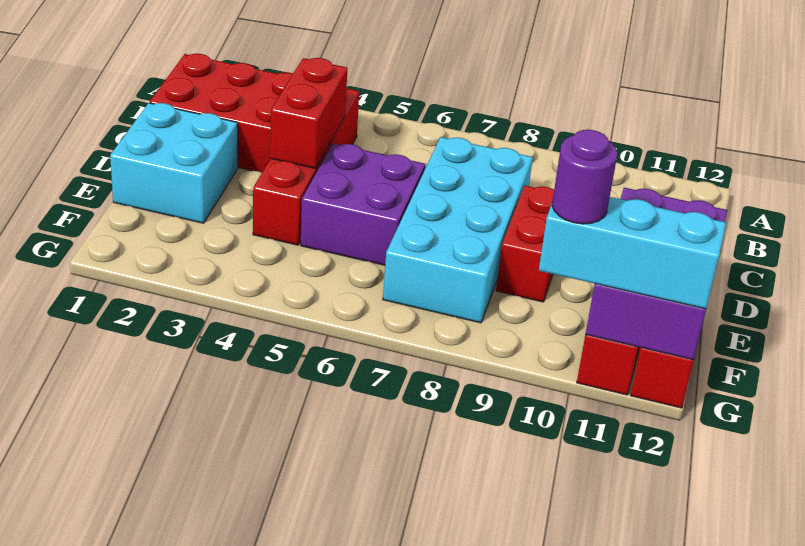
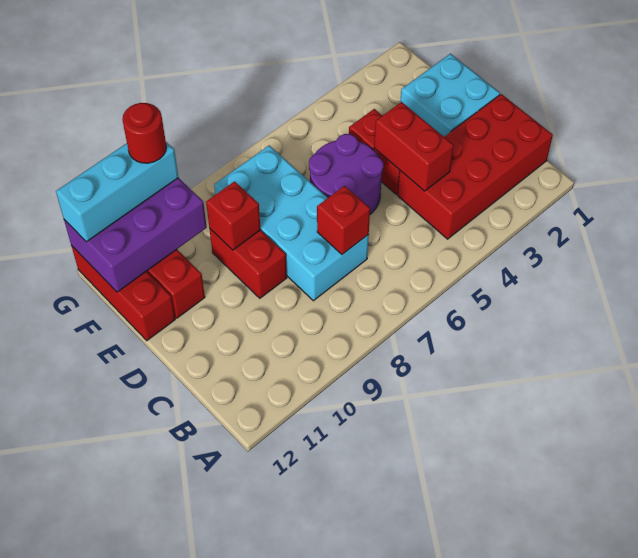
none -> red brick C7 level 2
purple brick D5:E6 level 1 -> purple round brick D5:E6 level 1
none -> red brick E9 level 2
purple brick E11:G12 level 2 -> purple brick F10:G12 level 2
purple round brick G10 level 4 -> red round brick G10 level 4

